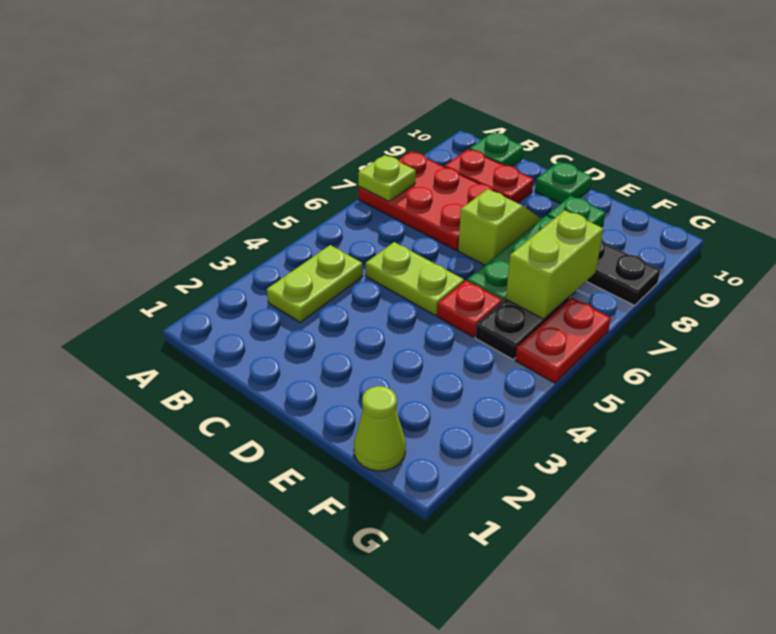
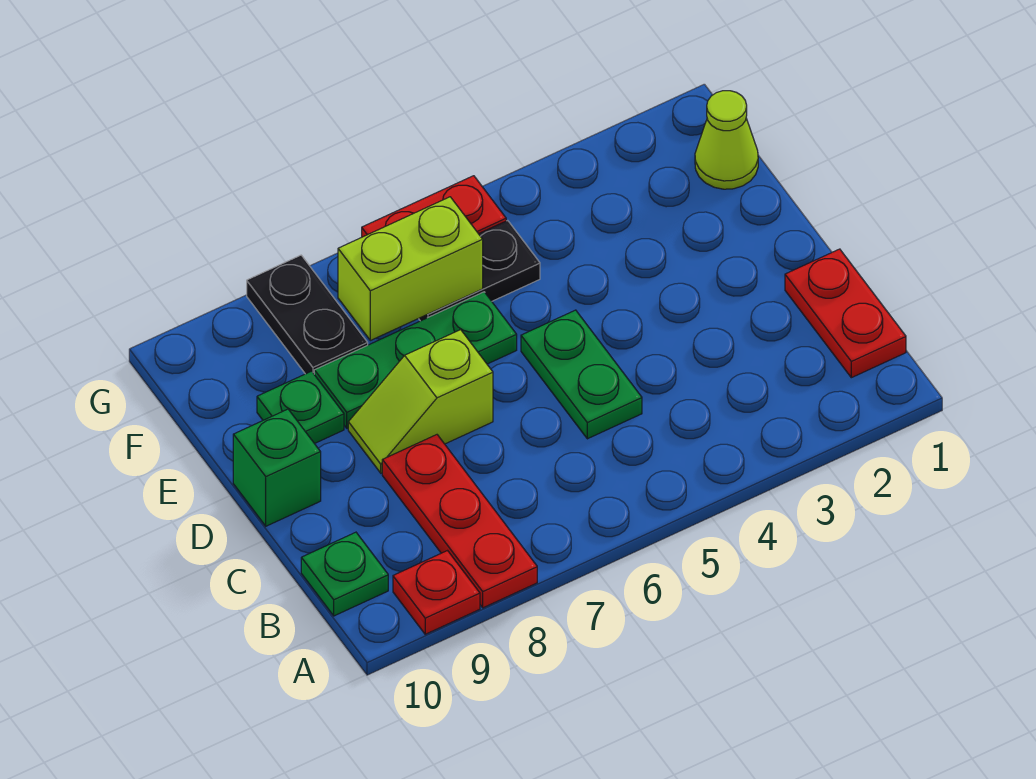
red plate A7:C8 level 1 -> red plate A8:C8 level 1
lime plate A7 level 2 -> none
lime plate B3:B4 level 1 -> none
red plate B9:C9 level 1 -> red plate B1:C1 level 1
lime plate C5:D5 level 1 -> green plate C5:D5 level 1
green plate D10 level 1 -> green brick D10 level 1
red plate E5 level 1 -> red plate A9 level 1

